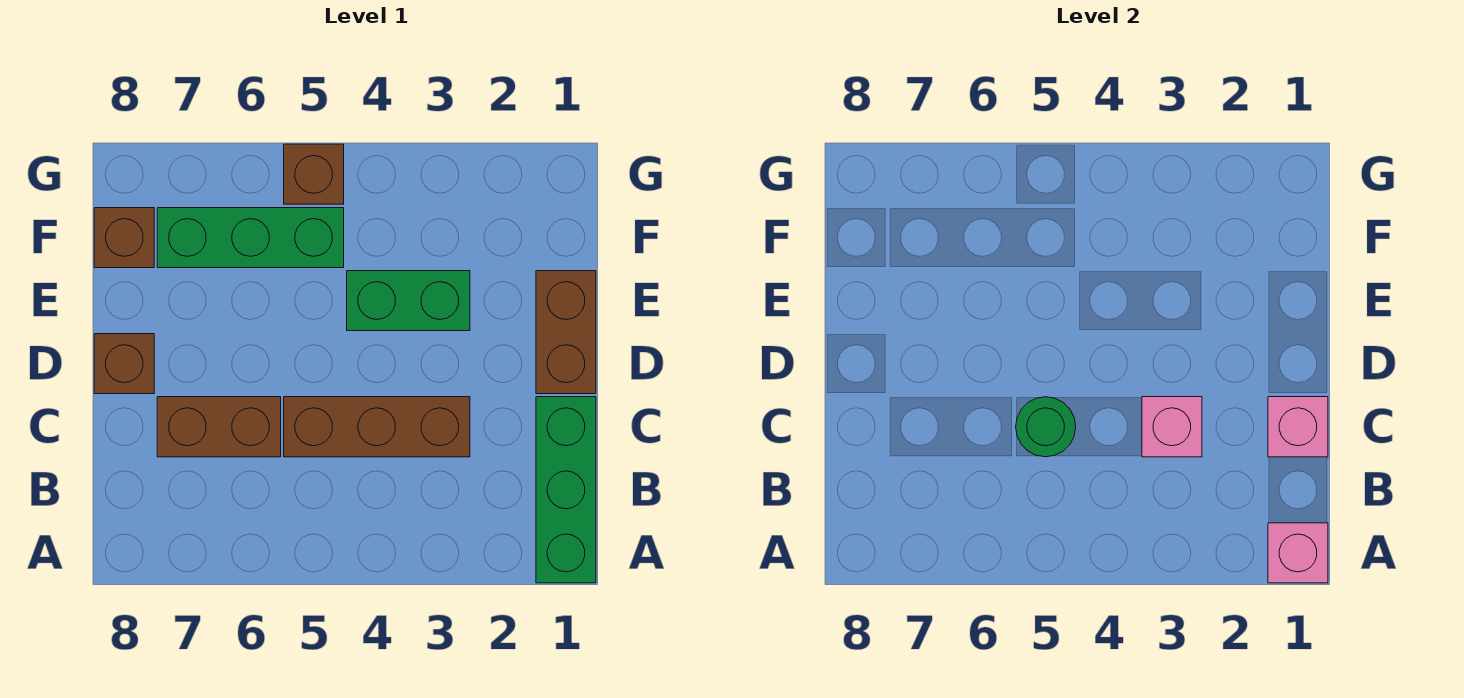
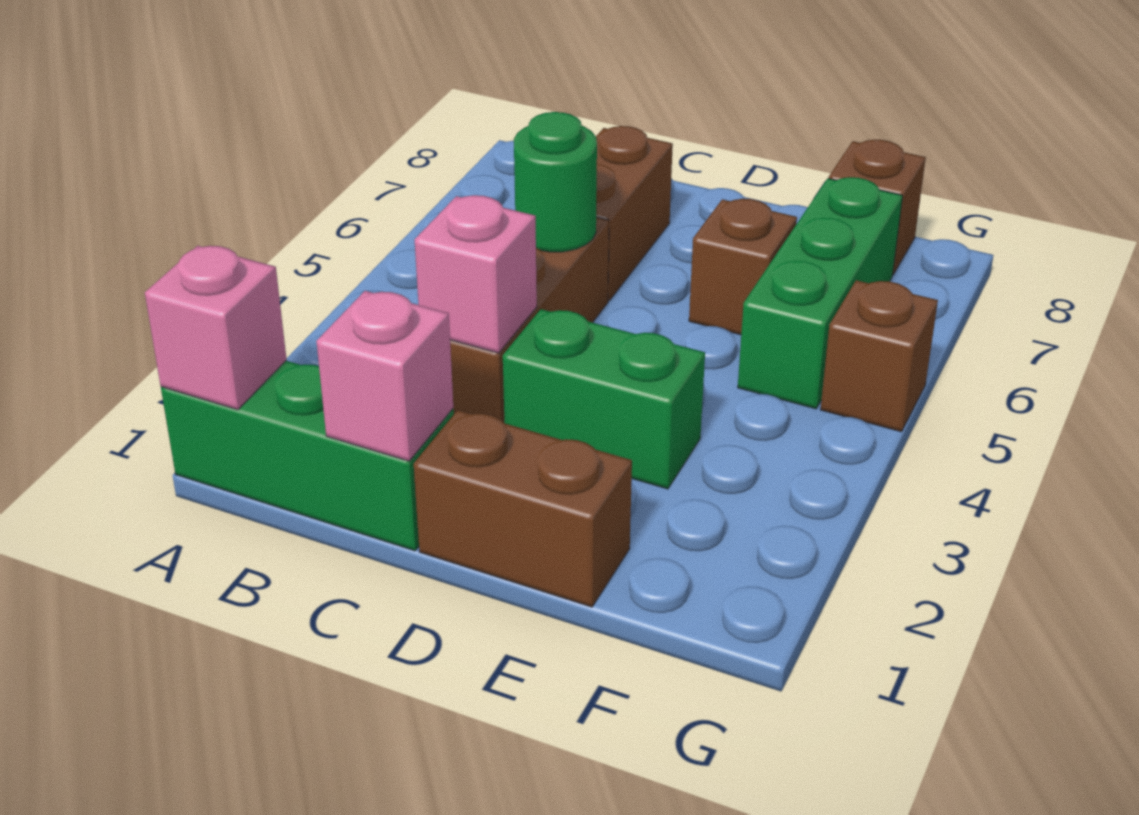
brown brick D8 level 1 -> brown brick E6 level 1
green brick E3:E4 level 1 -> green brick D3:E3 level 1

